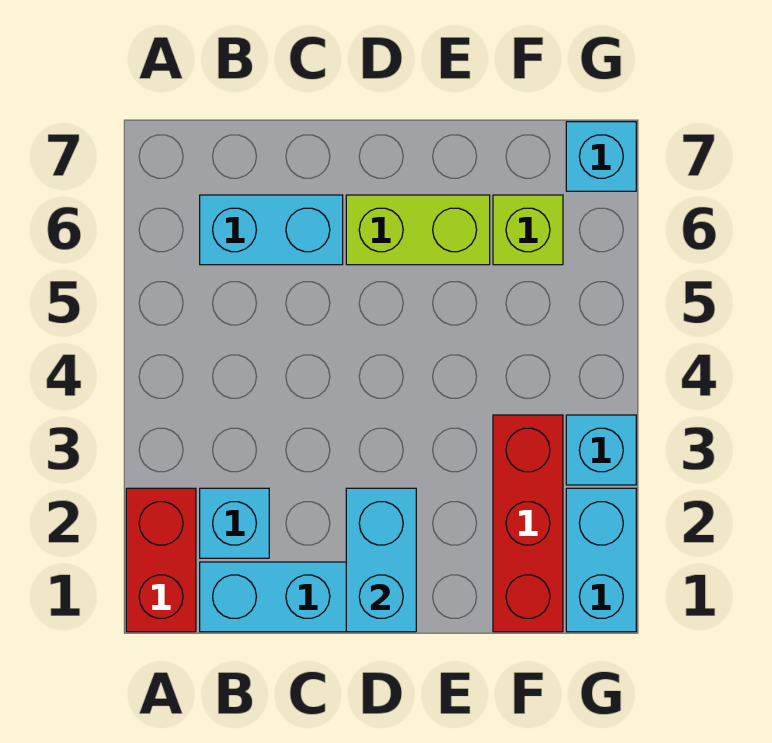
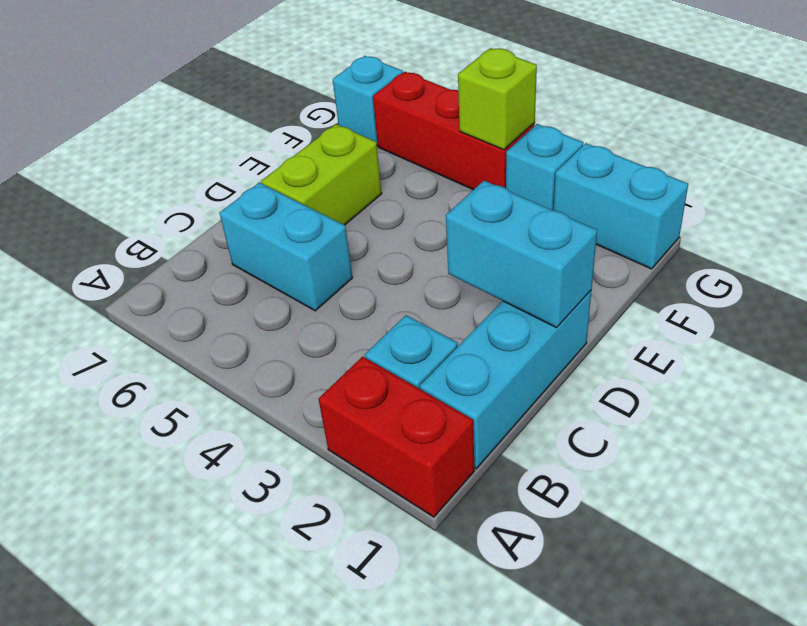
cyan brick B6:C6 level 1 -> cyan brick C5:C6 level 1
red brick F1:F3 level 1 -> red brick G4:G6 level 1
lime brick F6 level 1 -> lime brick G4 level 2

